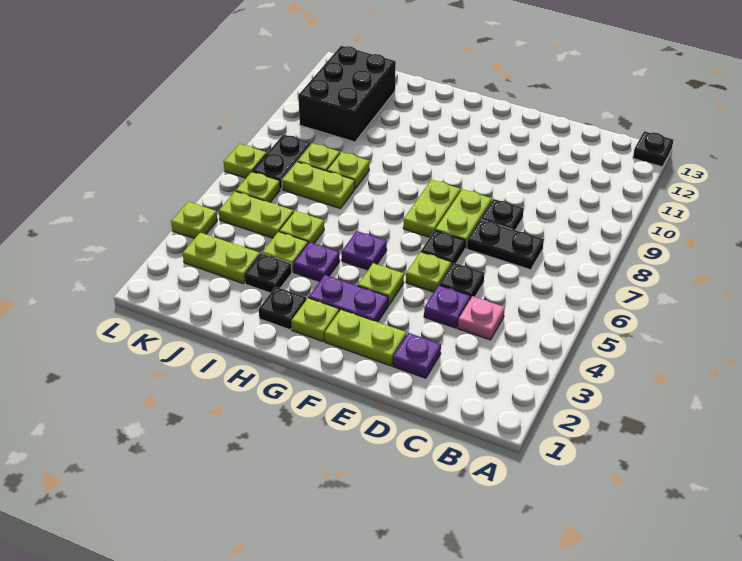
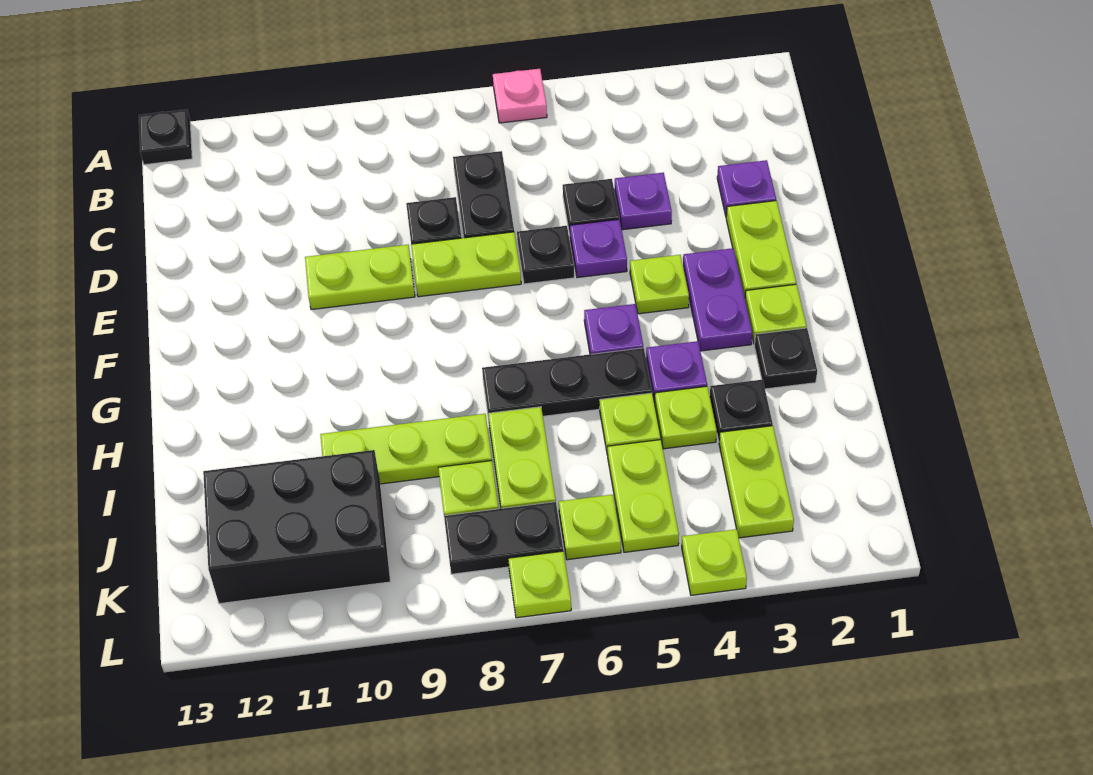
pink plate C4 level 1 -> pink plate A6 level 1
lime plate E5 level 1 -> purple plate E5 level 1
lime plate F7:F8 level 1 -> lime plate E9:E10 level 1
none -> black plate H5:H7 level 1
lime plate I8 level 1 -> lime plate I8:I10 level 1

